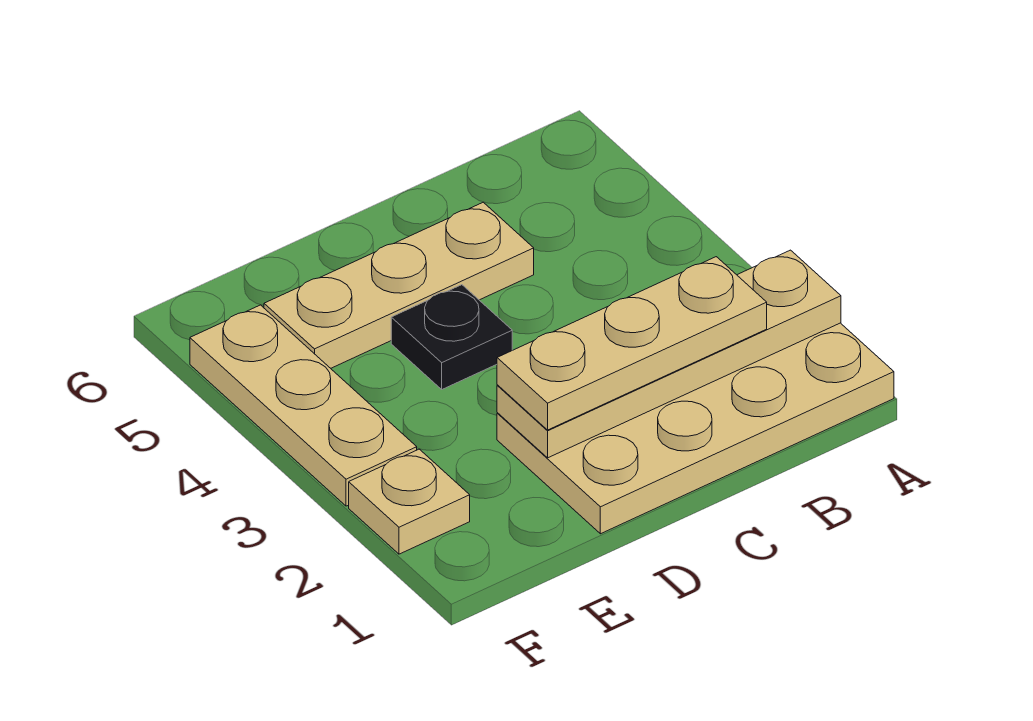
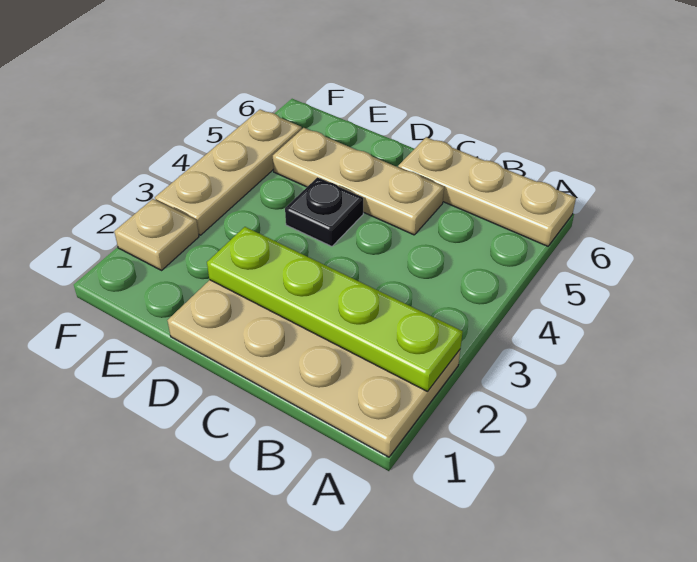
tan plate A2:D2 level 2 -> lime plate A2:D2 level 2
tan plate B2:D2 level 3 -> tan plate A6:C6 level 1

